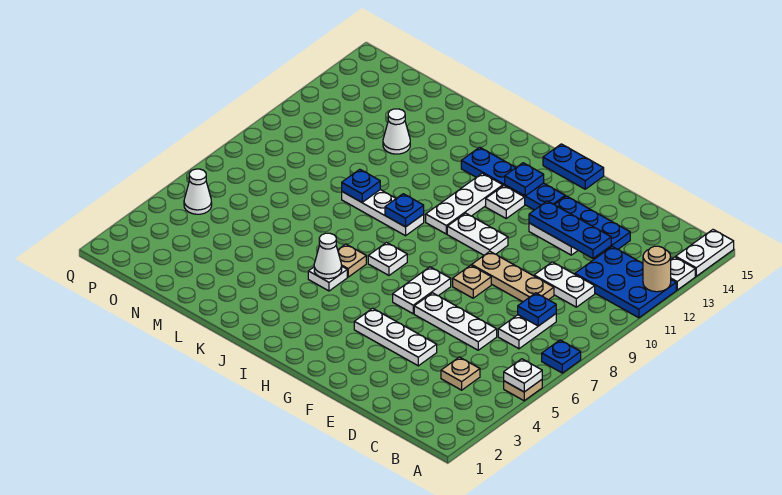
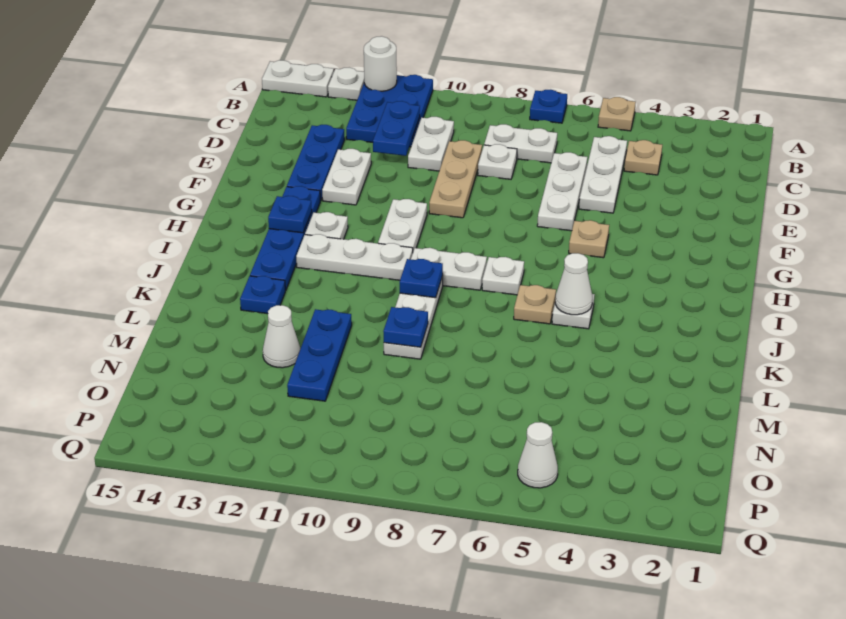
white plate A5 level 2 -> white plate D8 level 1
tan round brick A12 level 2 -> white round brick A12 level 2
blue plate C8 level 2 -> blue plate K13 level 1
blue plate D12:F12 level 2 -> blue plate L11:N11 level 1
white plate E4:G4 level 1 -> white plate C5:E5 level 1
tan plate F8 level 1 -> tan plate G5 level 1
white plate G6:G7 level 1 -> white plate I8:I9 level 1
blue plate G15:H15 level 1 -> blue plate C11:D11 level 2

